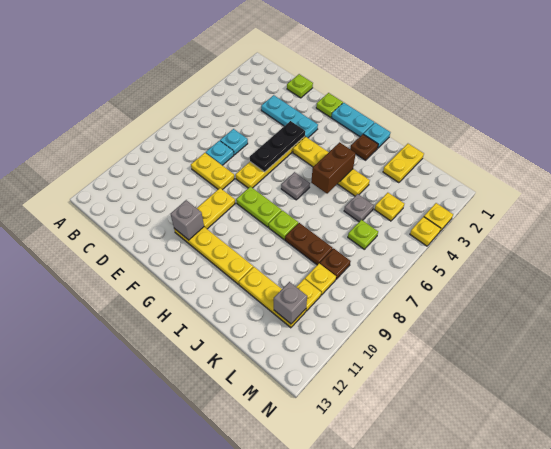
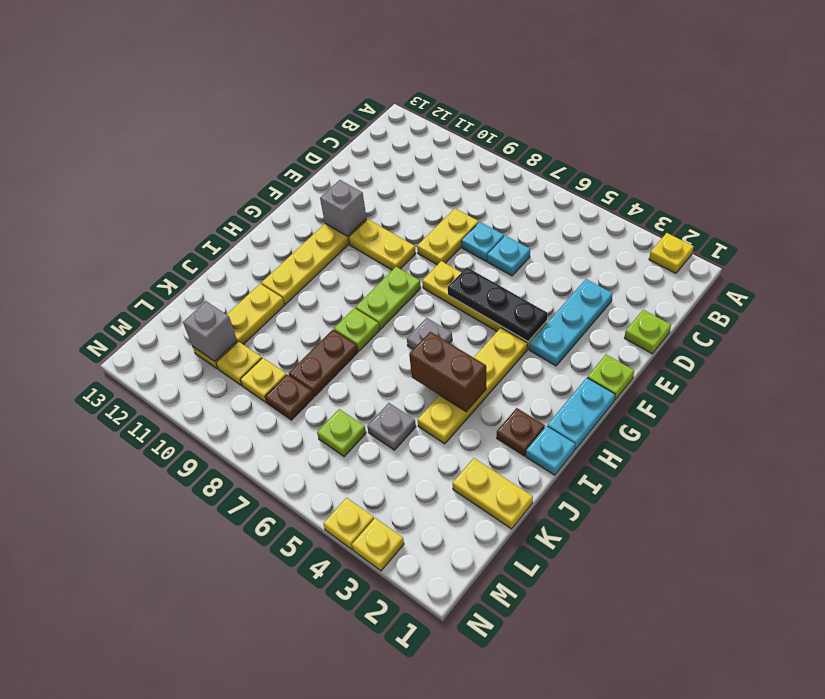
yellow plate L4 level 1 -> yellow plate A2 level 1

